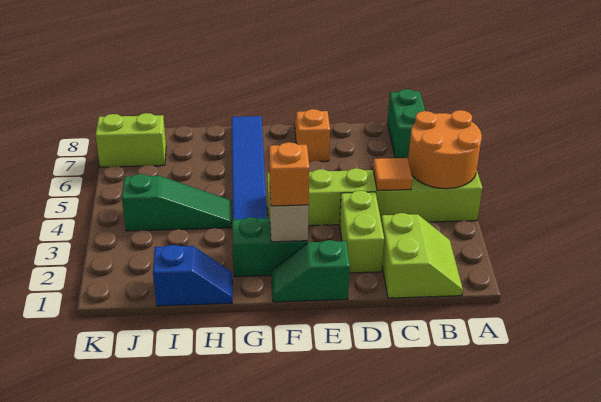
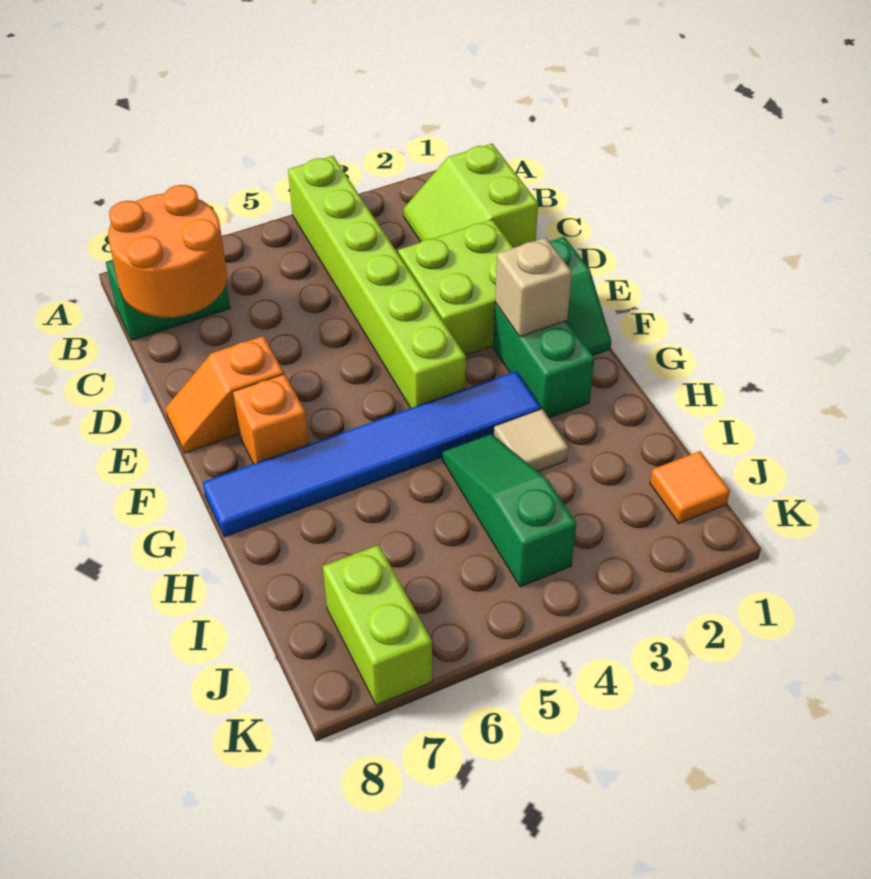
orange round brick A4:B5 level 2 -> orange round brick B7:C8 level 2
lime slope B1:C2 level 1 top C -> lime slope B1:C2 level 1 top 1
orange tile C4 level 2 -> orange tile J1 level 1
lime brick D2:D3 level 1 -> lime brick D2:E3 level 1
orange brick F2 level 3 -> orange brick F7 level 1
blue slope H1:I1 level 1 top I -> none
none -> tan tile H3 level 1

